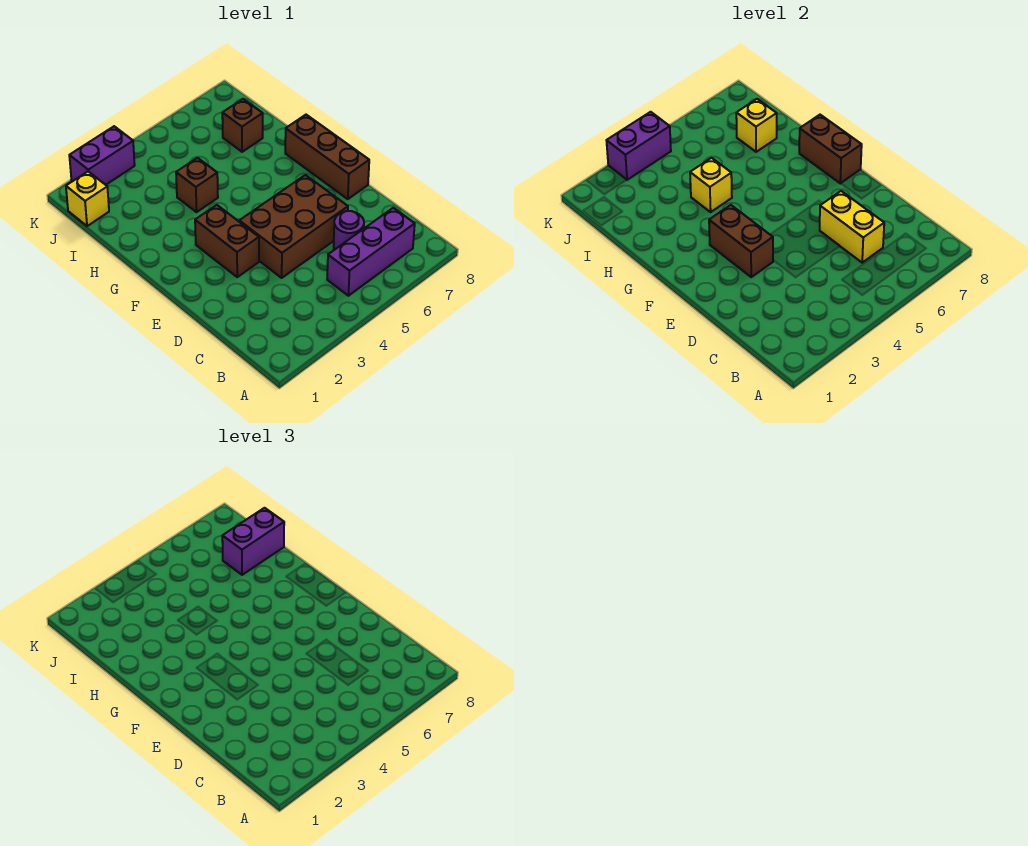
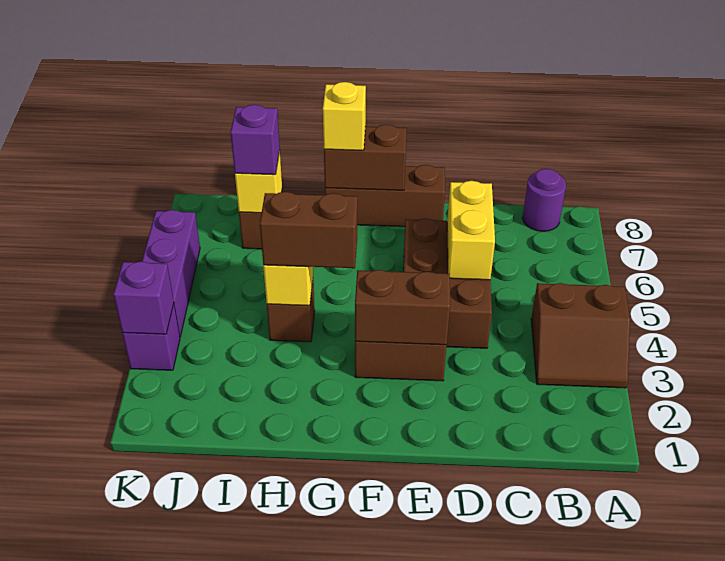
none -> brown slope A3:B4 level 1 top 4
purple brick B5:B7 level 1 -> purple brick K4:K6 level 1
purple round brick C6 level 1 -> purple round brick B8 level 1
yellow brick C6:D6 level 2 -> yellow brick D5:D6 level 2
none -> brown brick G4:H4 level 3
purple brick I7:I8 level 3 -> purple brick I7 level 3
yellow brick J1 level 1 -> yellow brick G8 level 3
purple brick K2:K3 level 1 -> purple brick K3 level 1
purple brick K3:K4 level 2 -> purple brick K3 level 2

